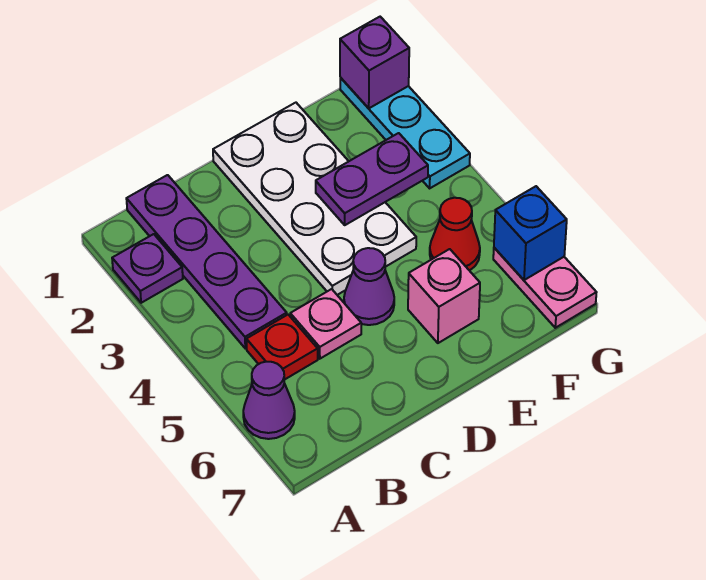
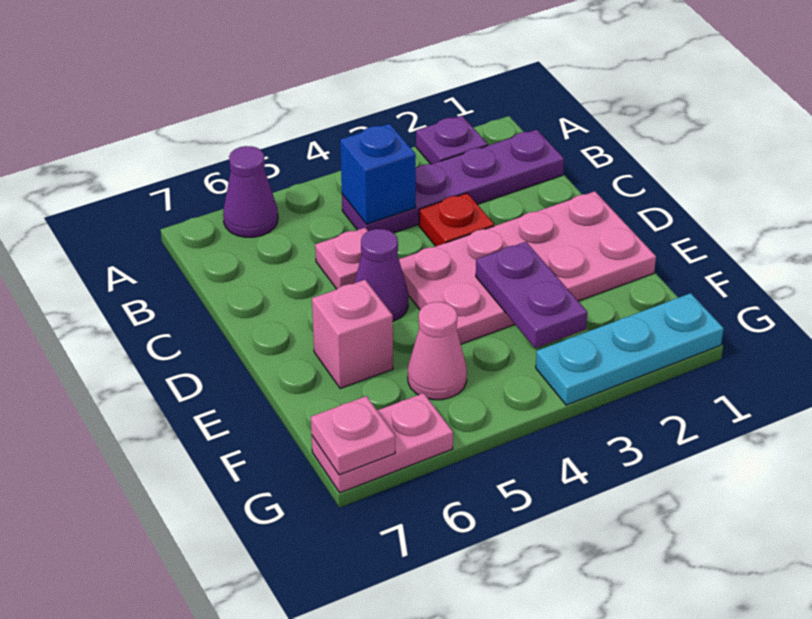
red plate B5 level 1 -> red plate C3 level 1
white plate D1:E4 level 1 -> pink plate D1:E4 level 1
red cone F5 level 1 -> pink cone F5 level 1
purple brick G1 level 2 -> none
blue brick G6 level 2 -> blue brick B4 level 2
none -> pink plate G7 level 2

